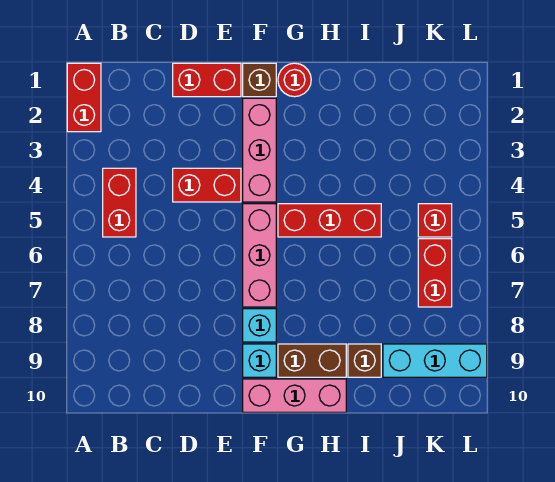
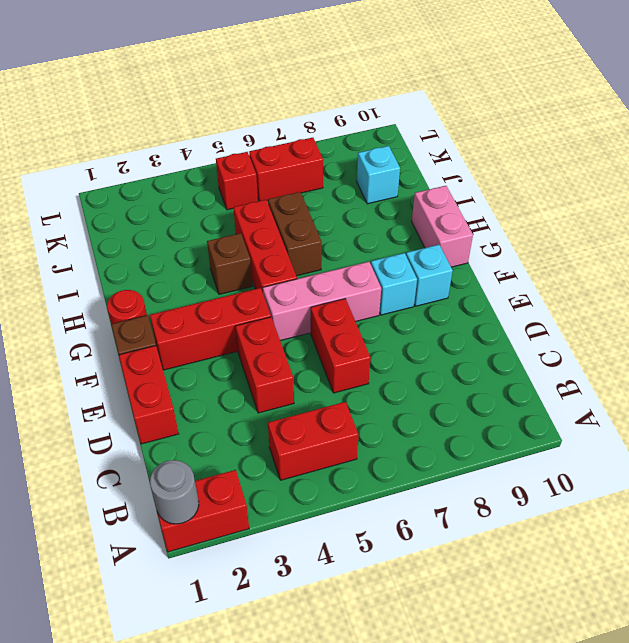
none -> grey round brick A1 level 2
none -> red brick D6:E6 level 1
pink brick F2:F4 level 1 -> red brick F2:F4 level 1
pink brick F10:H10 level 1 -> pink brick G10:H10 level 1
brown brick G9:H9 level 1 -> brown brick H6:I6 level 1
brown brick I9 level 1 -> brown brick H4 level 1
cyan brick J9:L9 level 1 -> cyan brick J9 level 1

